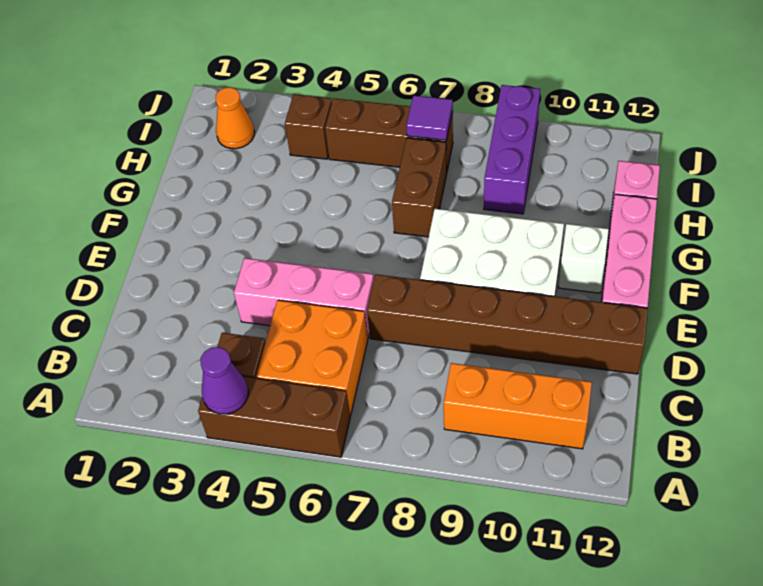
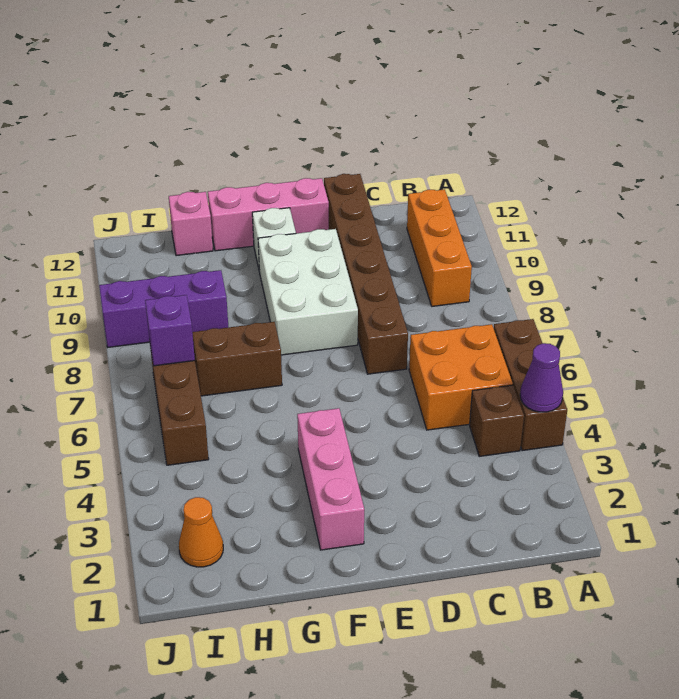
pink brick D4:D6 level 1 -> pink brick F2:F4 level 1
brown brick I4 level 1 -> none
purple tile I7 level 2 -> purple brick I7 level 2

